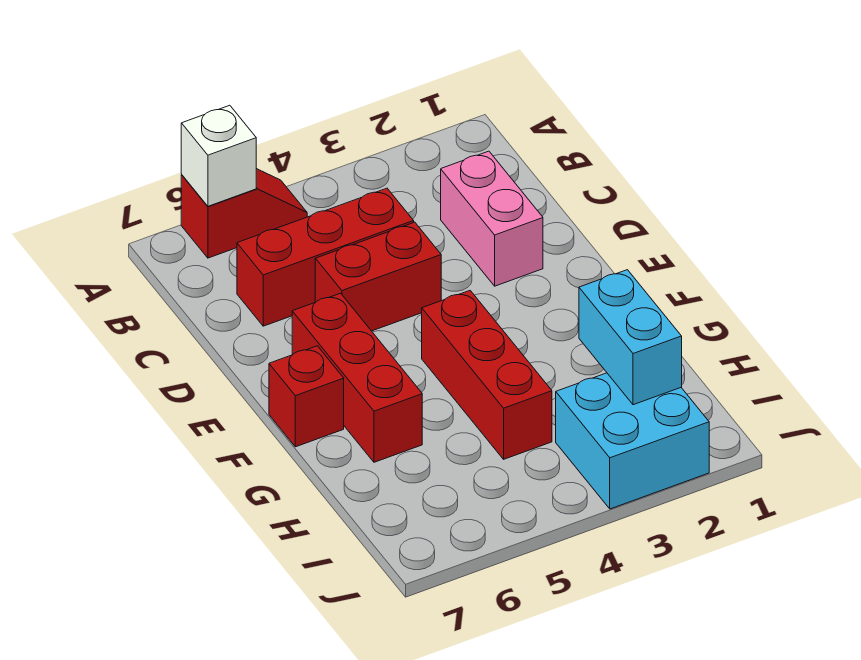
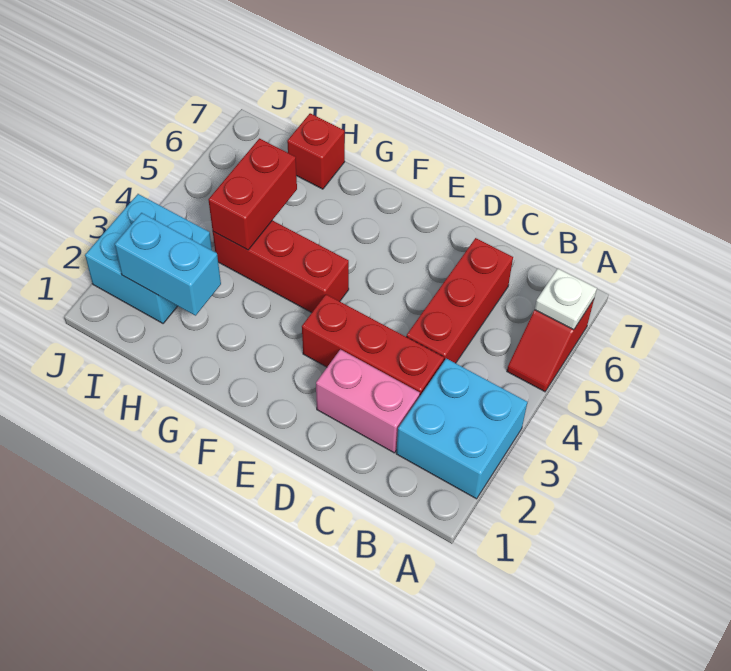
none -> cyan brick A2:B3 level 1
white brick A6 level 2 -> white plate A6 level 2
red brick D4:D5 level 1 -> red brick H4:H5 level 2
red brick E6:G6 level 1 -> red brick C3:E3 level 1
red brick F7 level 1 -> red brick H7 level 1

